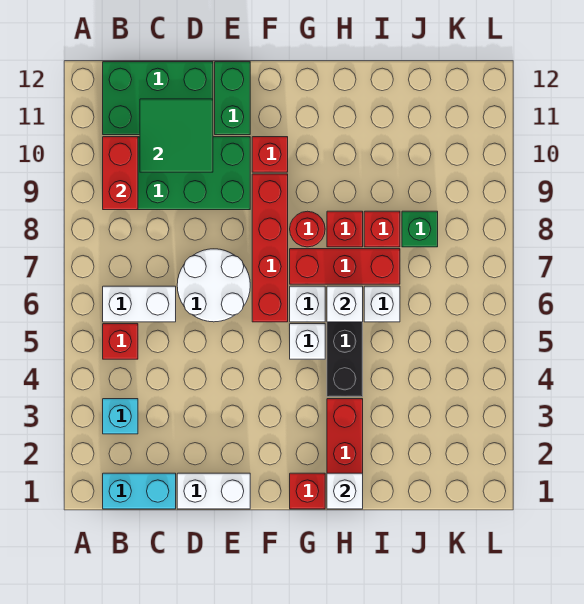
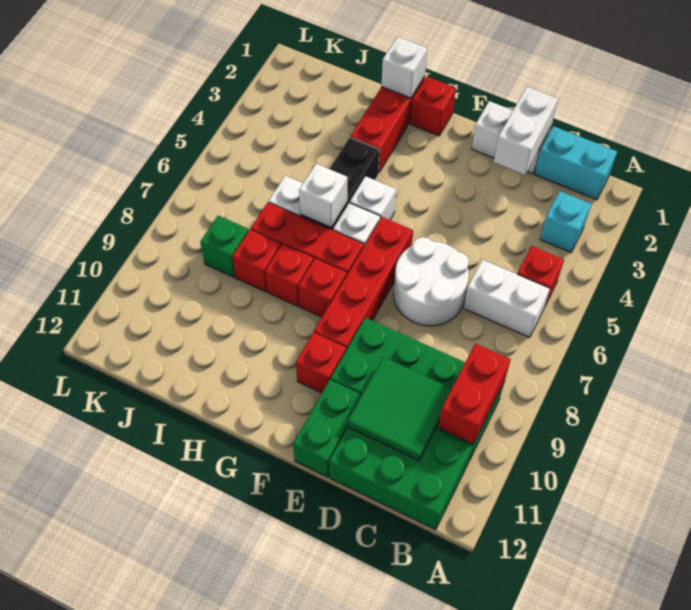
none -> white brick D1:D2 level 2
red round brick G8 level 1 -> red brick G8 level 1

